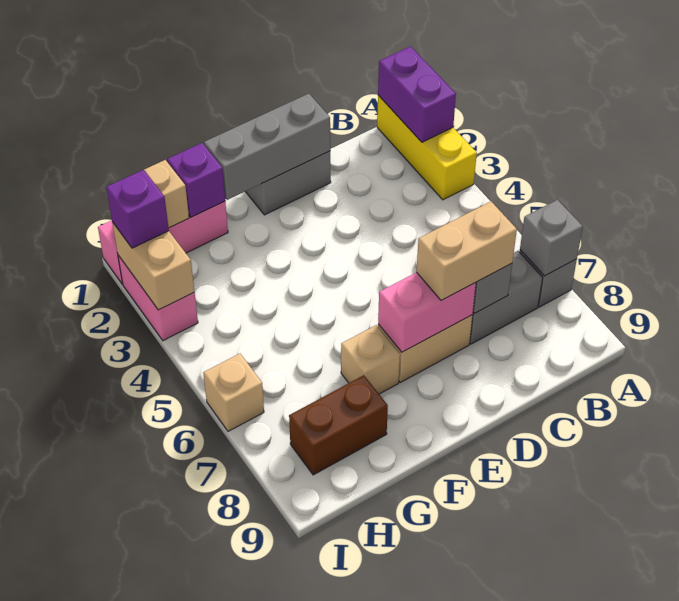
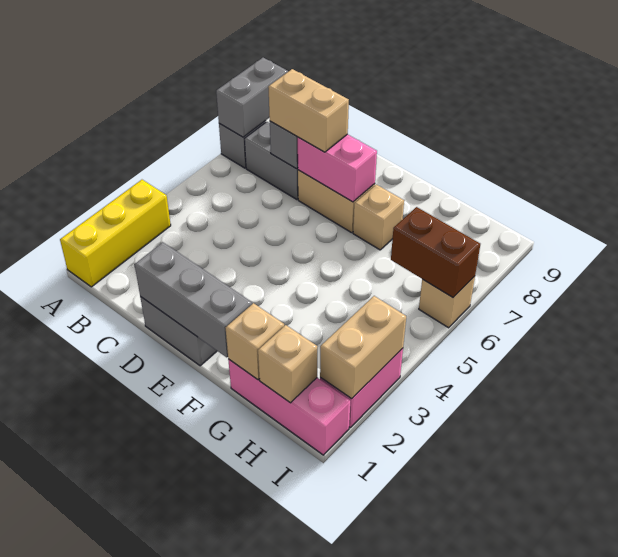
purple brick A1:A2 level 2 -> none
grey brick A7 level 2 -> grey brick A7:A8 level 2
purple brick G1 level 2 -> tan brick G1 level 2
brown brick G8:H8 level 1 -> brown brick H6:I6 level 2
purple brick I2 level 3 -> none

